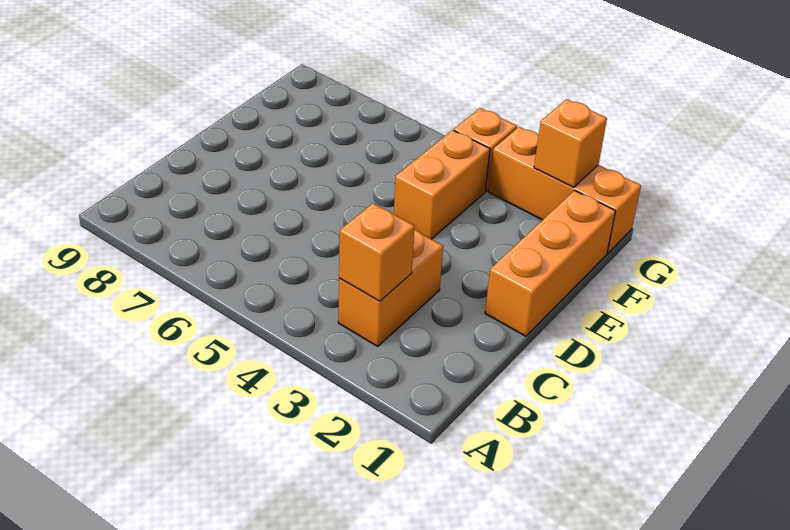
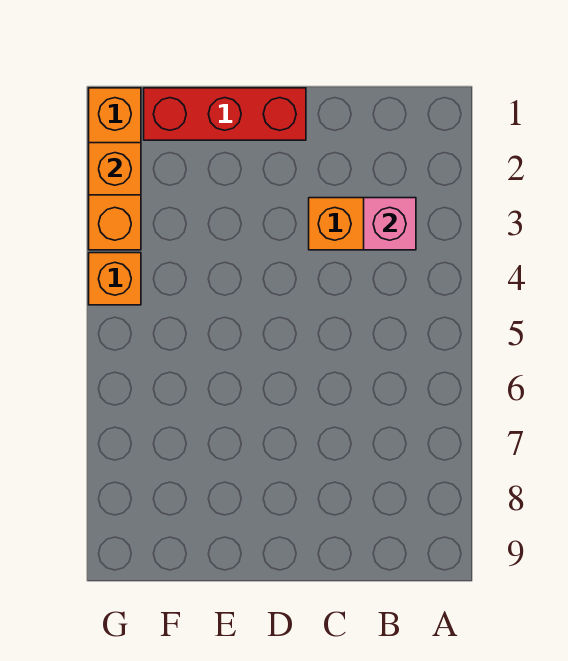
orange brick B3 level 2 -> pink brick B3 level 2
orange brick D1:F1 level 1 -> red brick D1:F1 level 1
orange brick E4:F4 level 1 -> none

